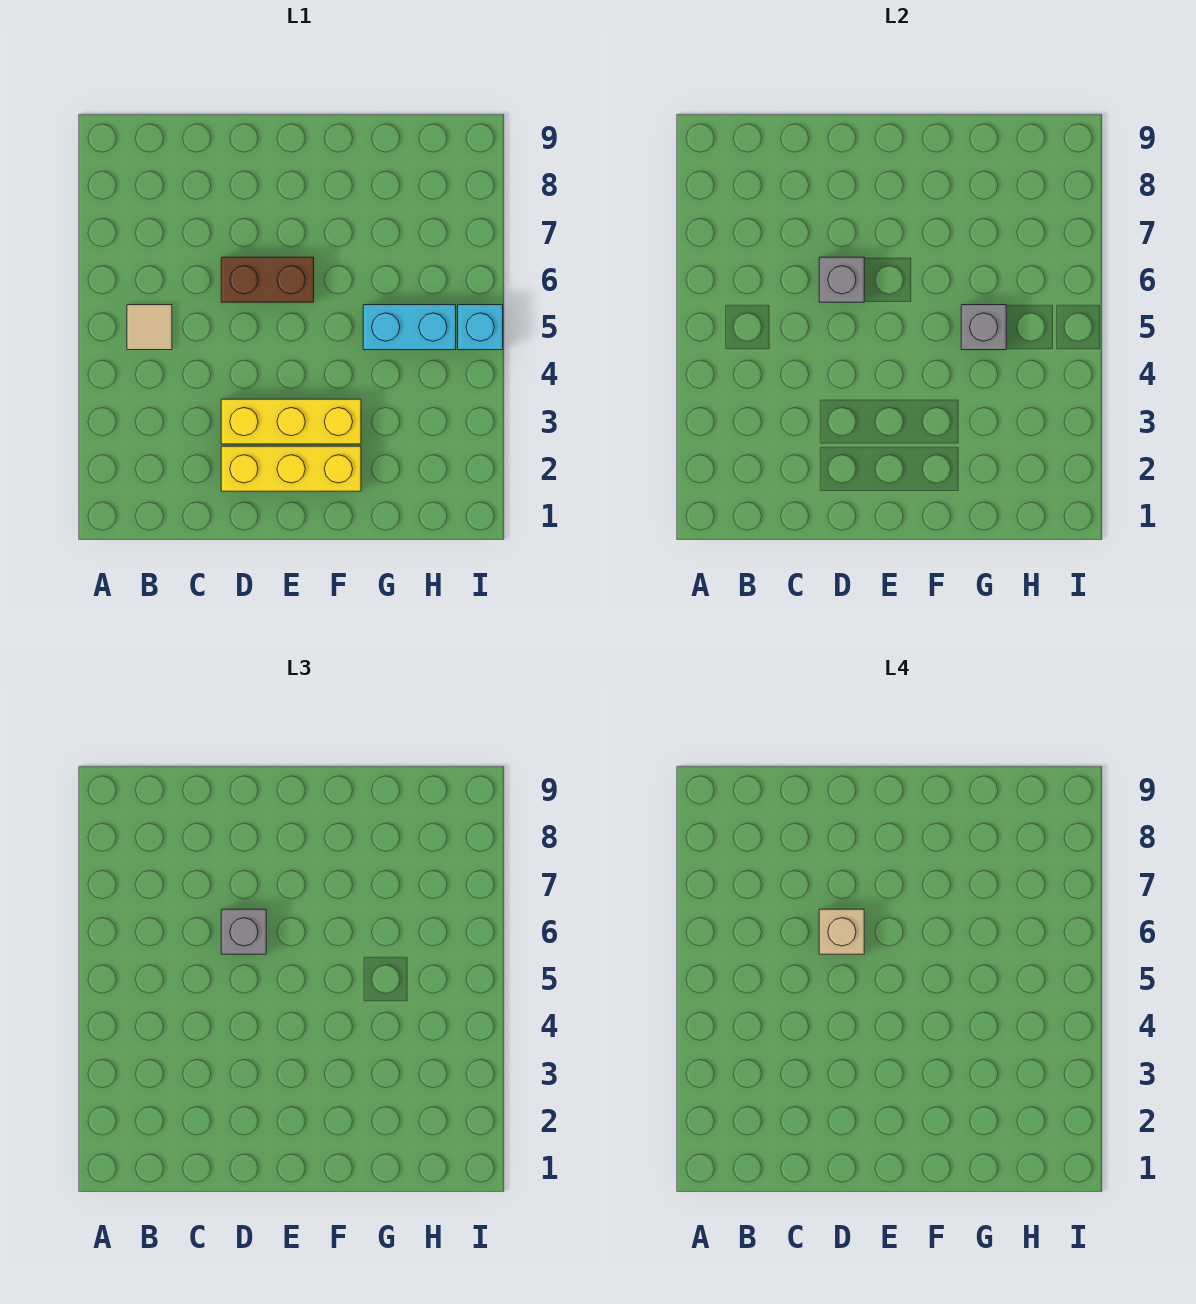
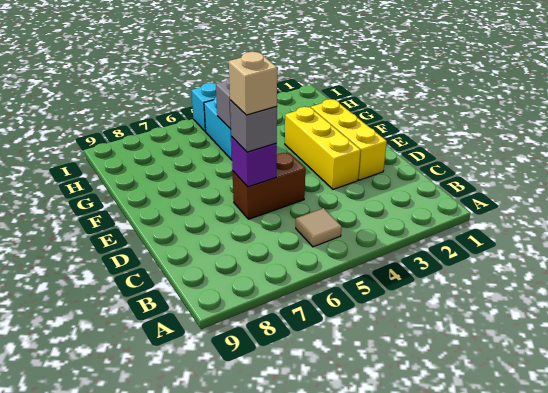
brown brick D6:E6 level 1 -> brown brick D5:D6 level 1
grey brick D6 level 2 -> purple brick D6 level 2

